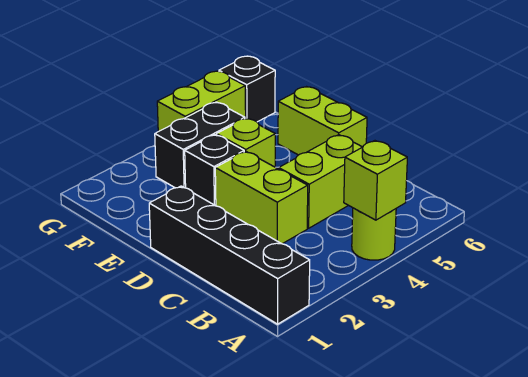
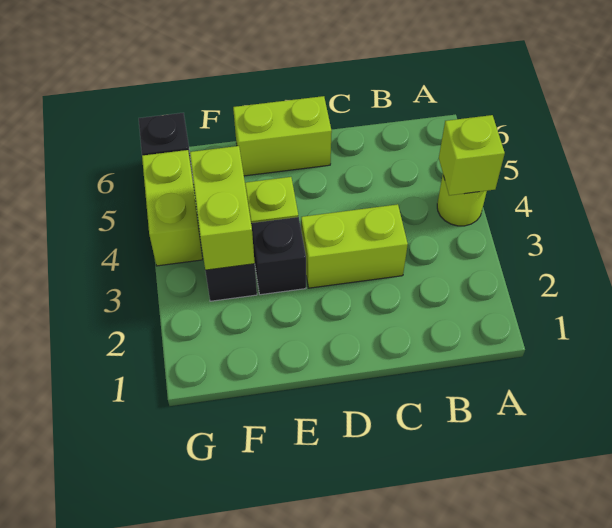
black brick A1:D1 level 1 -> none
lime brick C4:C5 level 1 -> lime brick F3:F4 level 2

